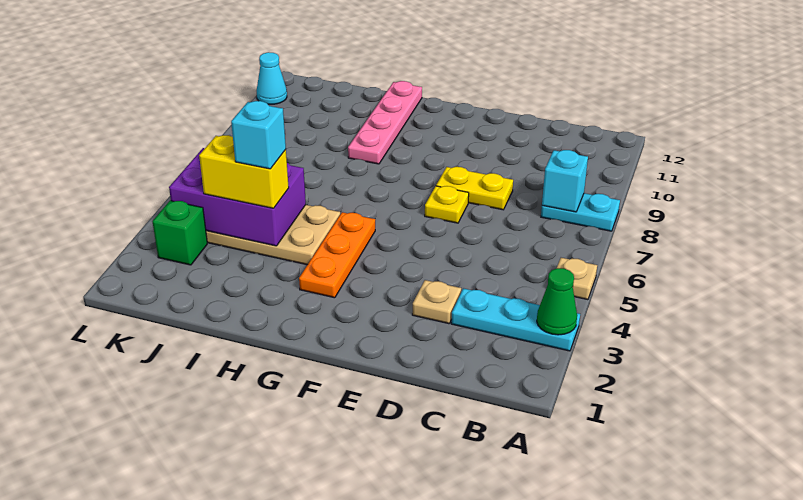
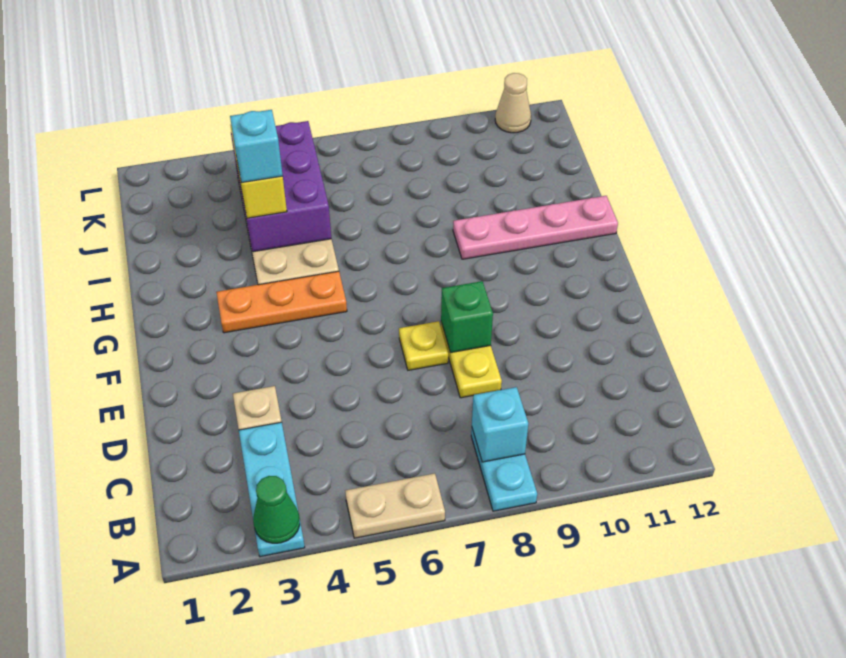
tan plate A5 level 1 -> tan plate A5:A6 level 1
green brick K3 level 1 -> green brick E8 level 2
cyan cone L11 level 1 -> tan cone L11 level 1

